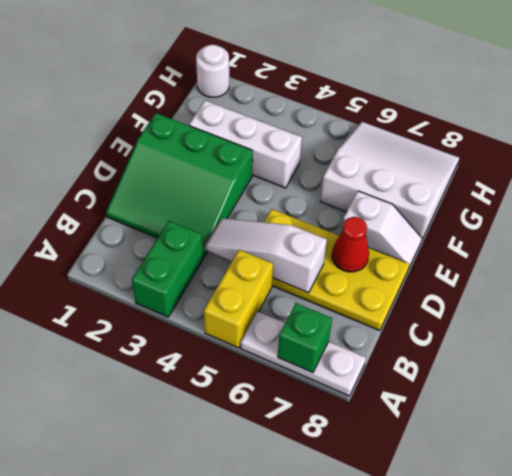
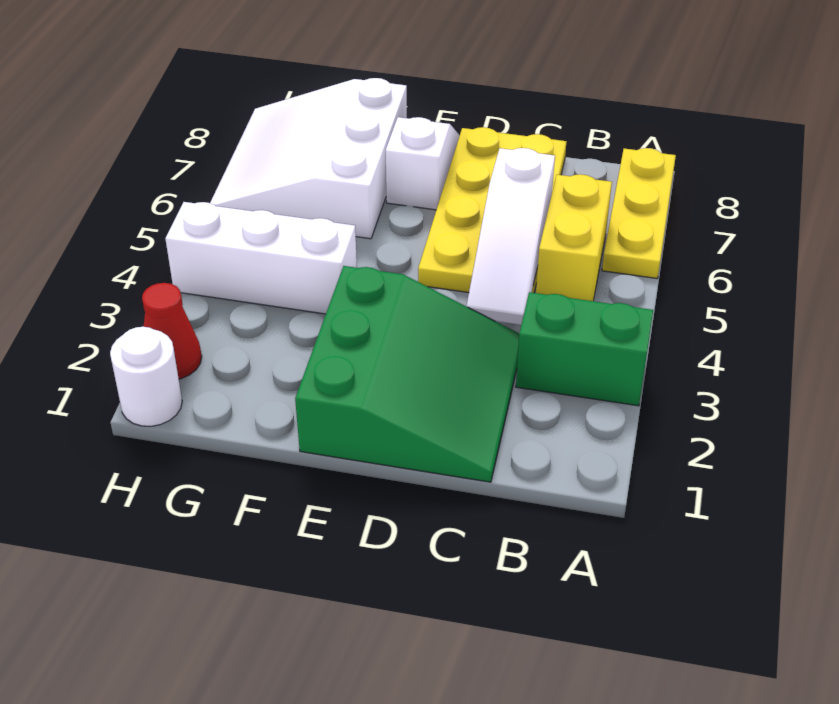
yellow brick A5:B5 level 1 -> yellow brick B5:B6 level 1
white plate A6:A8 level 1 -> yellow plate A6:A8 level 1
green brick A7 level 2 -> none
red cone D7 level 2 -> red cone H2 level 1
white brick F2:F4 level 1 -> white brick F4:H4 level 1

